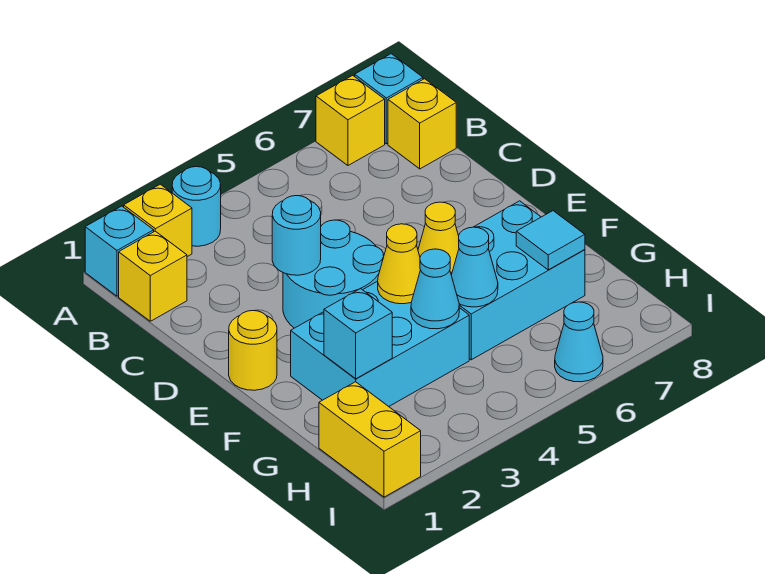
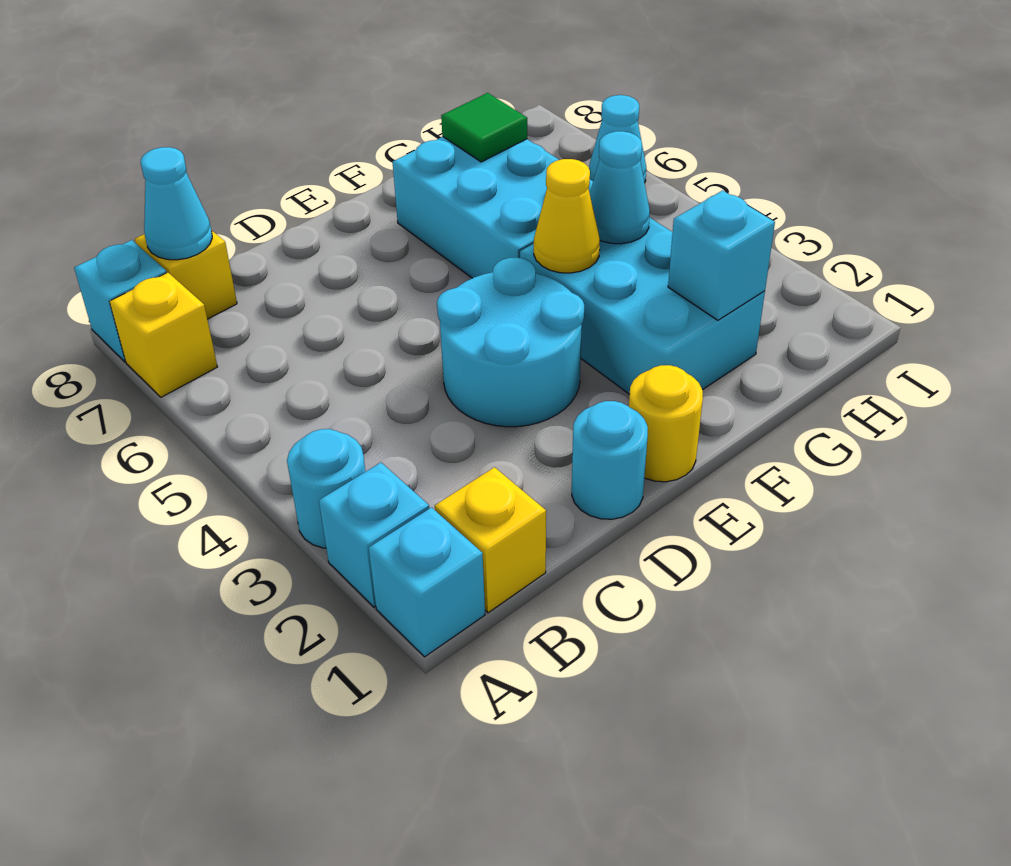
yellow brick A2 level 1 -> cyan brick A2 level 1
cyan round brick D3 level 2 -> cyan round brick D1 level 1
yellow cone F5 level 2 -> none
cyan cone G5 level 2 -> cyan cone B8 level 2
cyan tile G7 level 2 -> green tile G7 level 2
yellow brick H1:I1 level 1 -> none

